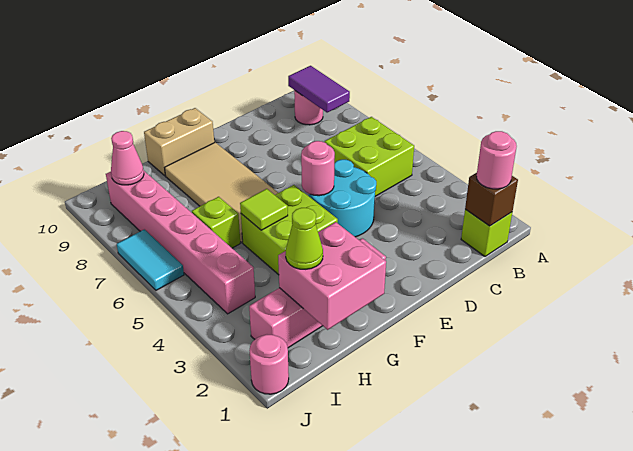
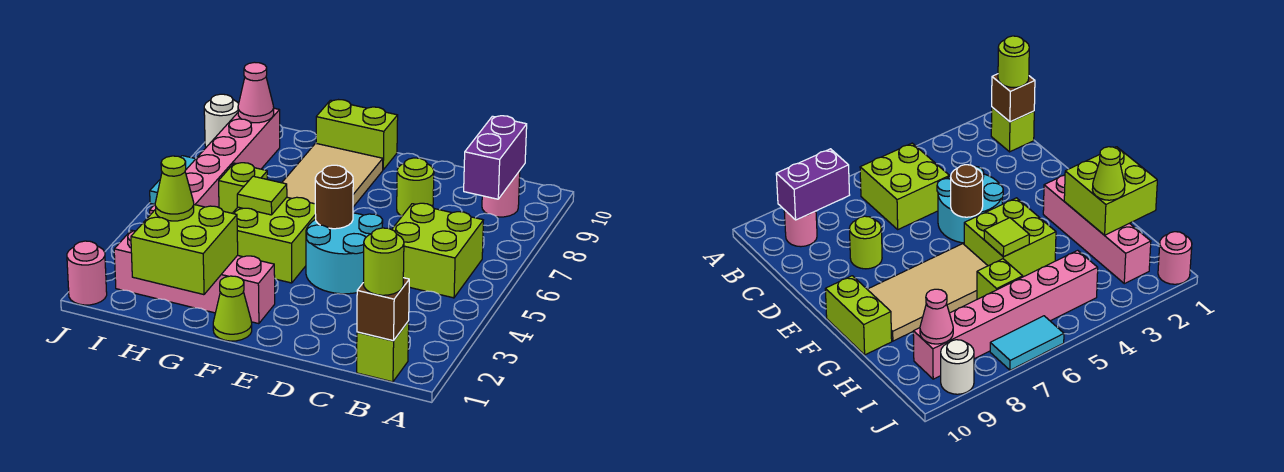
pink round brick B1 level 3 -> lime round brick B1 level 3
purple tile B8:B9 level 2 -> purple brick B8:B9 level 2
none -> lime round brick D8 level 1
pink round brick E5 level 2 -> brown round brick E5 level 2
none -> lime cone F1 level 1
tan brick F10:G10 level 1 -> lime brick F10:G10 level 1
pink brick G1:H2 level 2 -> lime brick G1:H2 level 2
none -> white round brick J9 level 1

